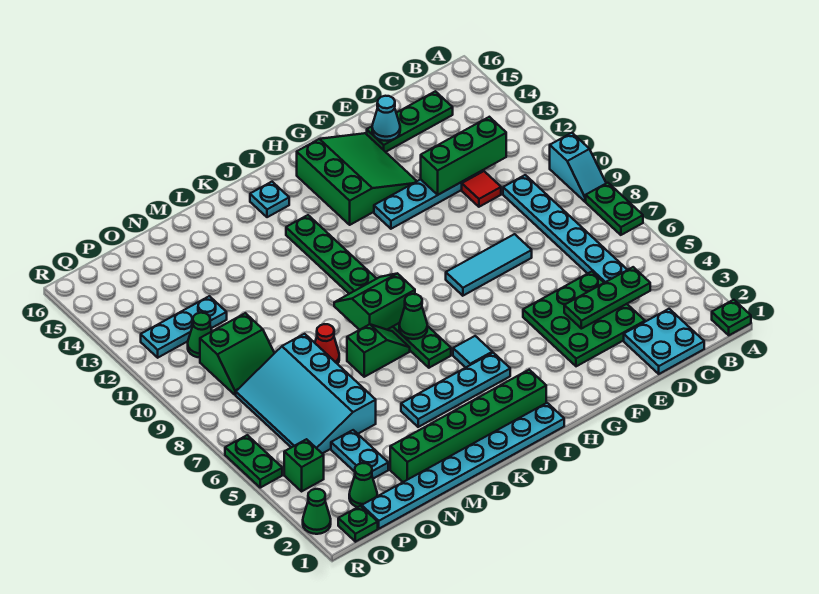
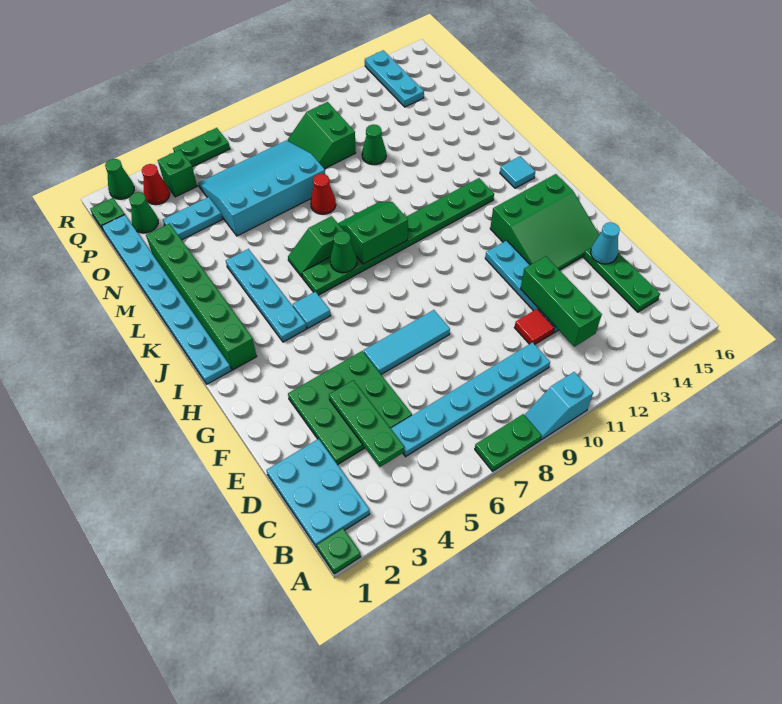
cyan plate C1:D2 level 1 -> cyan plate B1:D2 level 1
cyan tile E8:G8 level 1 -> cyan tile F6:F8 level 1
green slope J8:K9 level 2 top 8 -> green slope J8:K9 level 2 top J
cyan plate J15 level 1 -> cyan tile J15 level 1
green slope K7:L7 level 1 top L -> green slope K6:K7 level 1 top 7
cyan plate O12:Q12 level 1 -> cyan plate P14:R14 level 1
green cone P11 level 1 -> green cone N11 level 1
none -> red cone Q3 level 1

